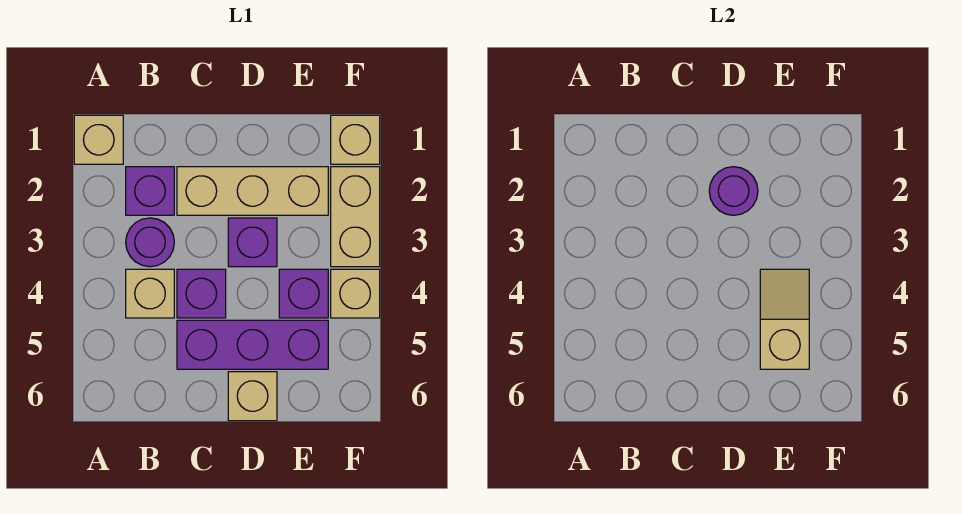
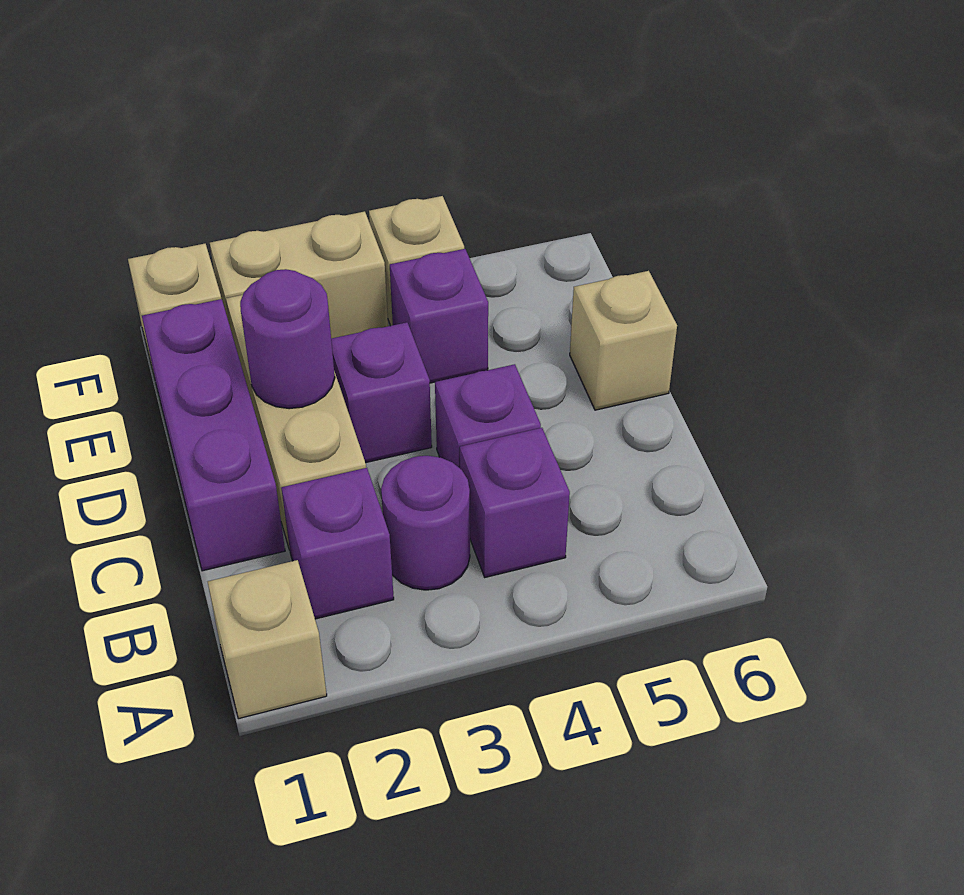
tan brick B4 level 1 -> purple brick B4 level 1
purple brick C5:E5 level 1 -> purple brick C1:E1 level 1
tan slope E4:E5 level 2 top 5 -> none

